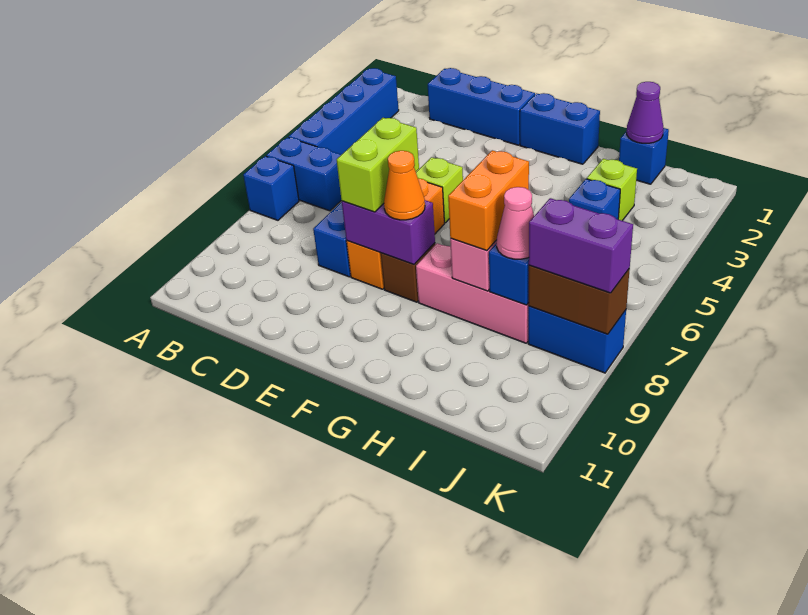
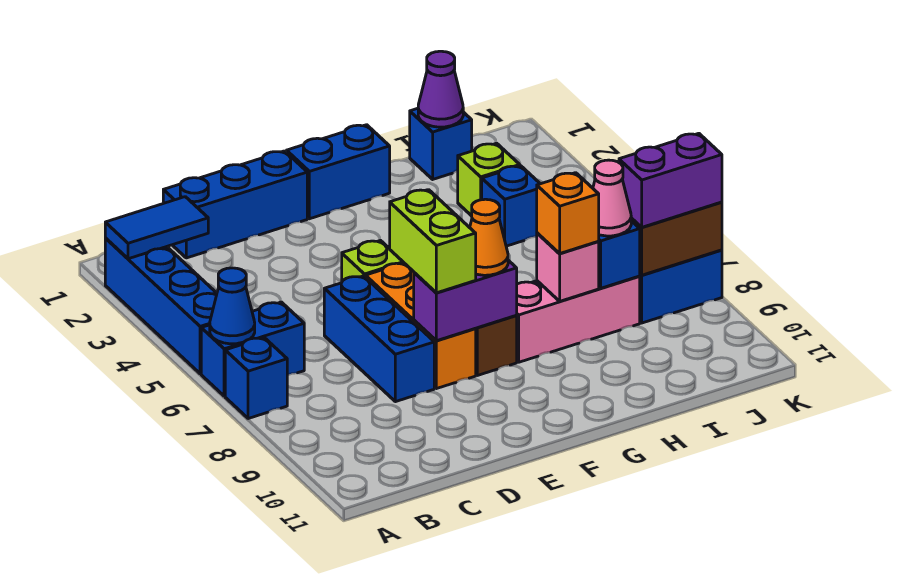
none -> blue tile A2:B2 level 2
none -> blue cone A6 level 2
orange brick H7:H8 level 3 -> orange brick H8 level 3

